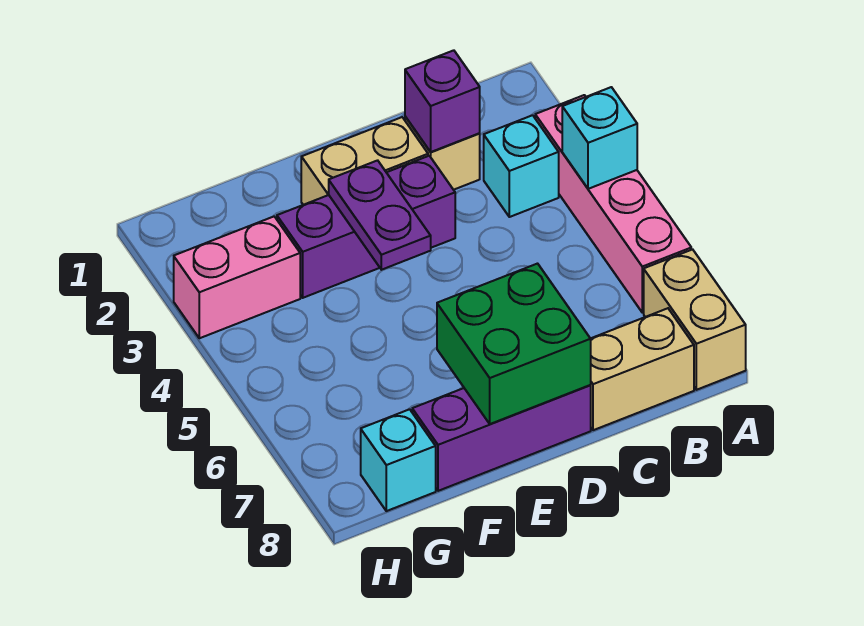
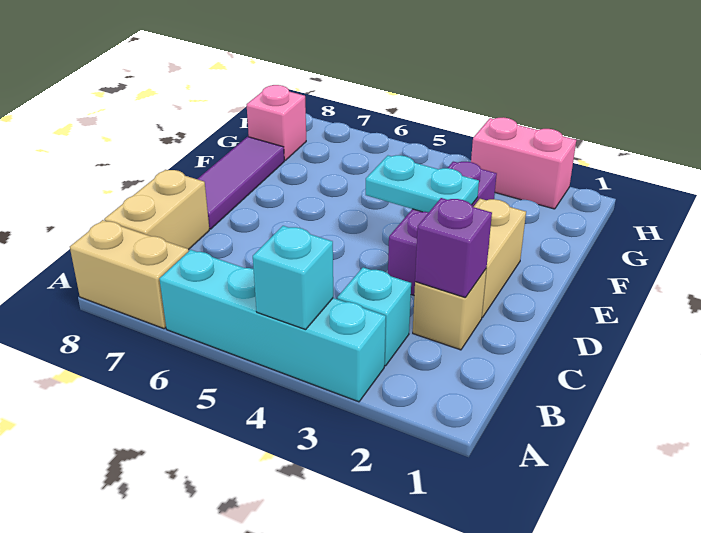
pink brick A3:A6 level 1 -> cyan brick A3:A6 level 1
green brick D7:E8 level 2 -> none
purple brick D8:F8 level 1 -> purple tile D8:F8 level 1
purple plate E3:E4 level 2 -> cyan plate E3:E4 level 2
pink brick G3:H3 level 1 -> pink brick H2:H3 level 1
cyan brick G8 level 1 -> pink brick G8 level 1

